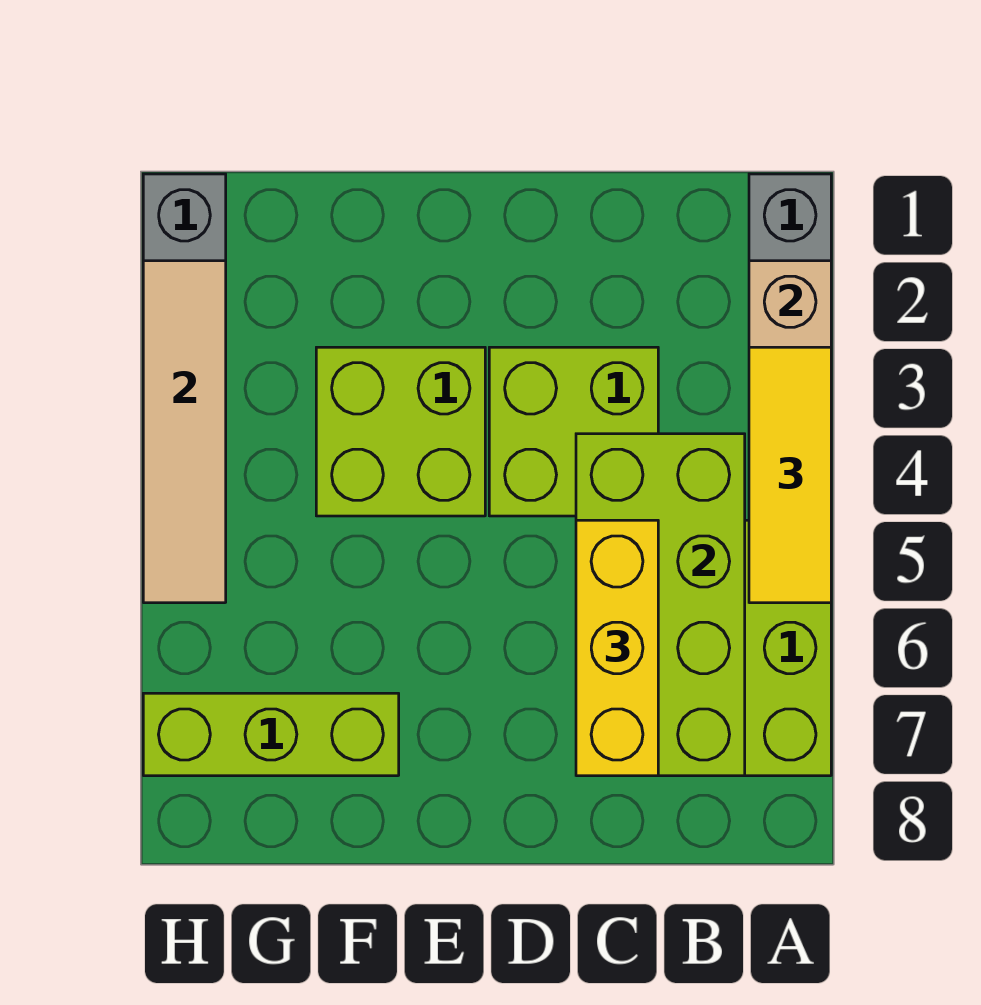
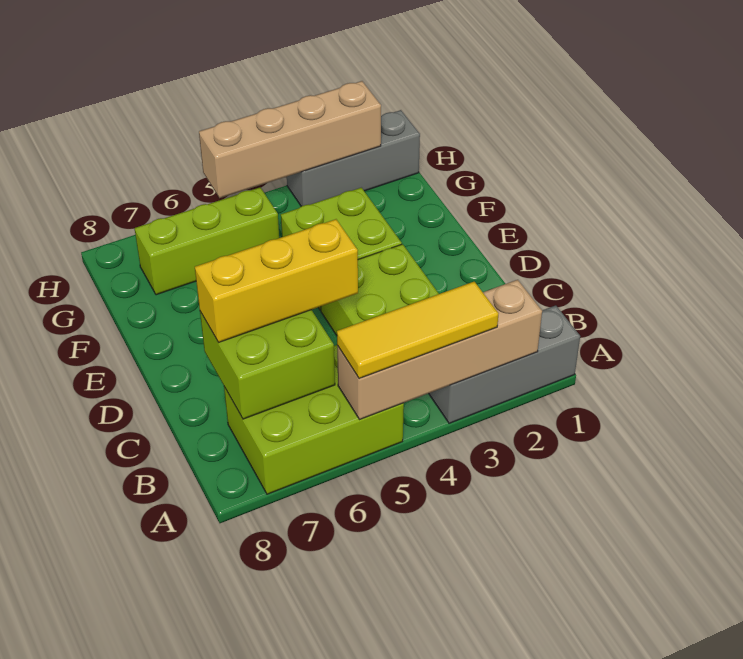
lime brick B4:C7 level 2 -> lime brick B6:C7 level 2
lime brick F7:H7 level 1 -> lime brick G5:G7 level 1
tan tile H2:H5 level 2 -> tan brick H2:H5 level 2

